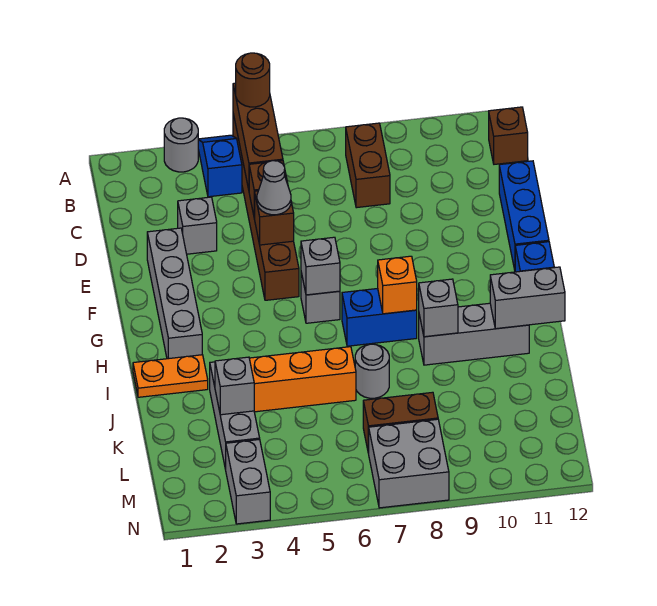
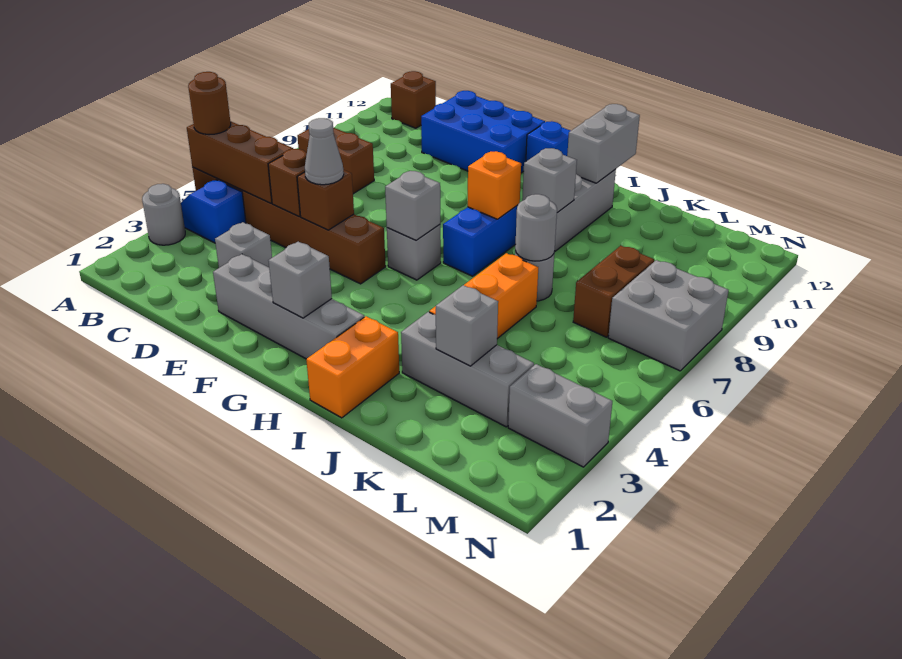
blue brick D12:F12 level 1 -> blue brick D11:F12 level 1
none -> grey brick G2 level 2
orange plate I1:I2 level 1 -> orange brick I1:I2 level 1
none -> grey round brick J7 level 2

